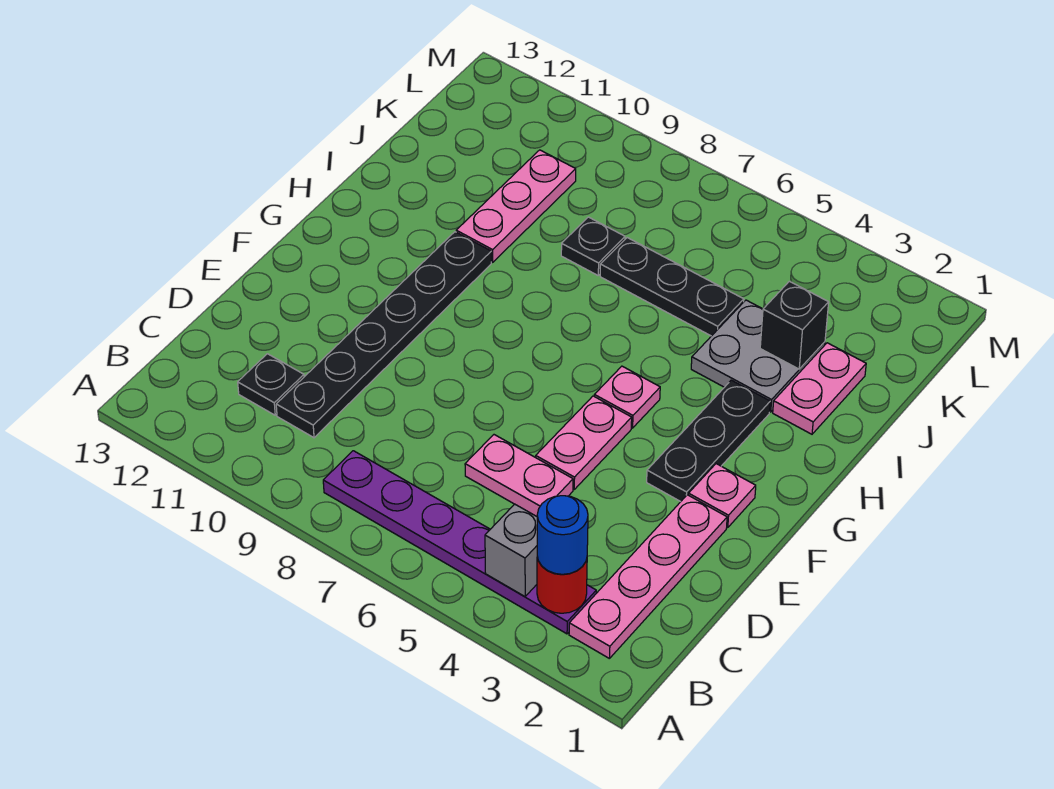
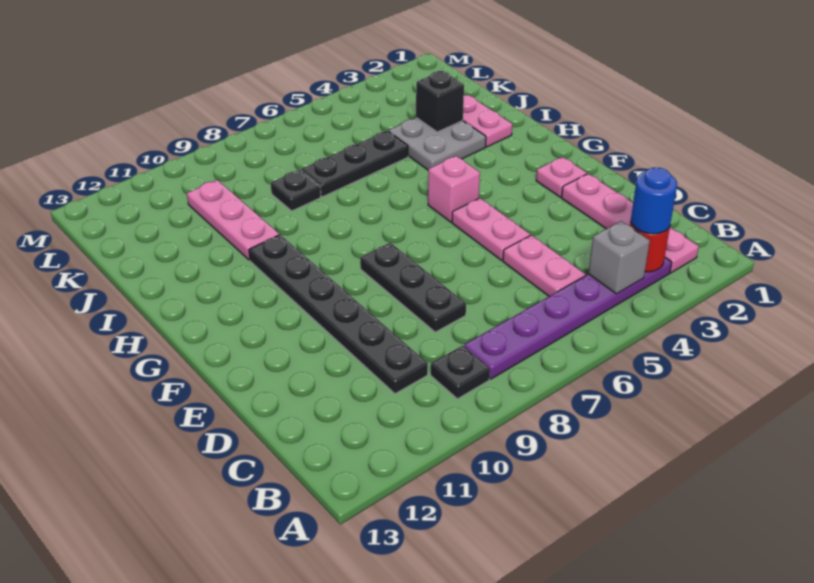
black plate C11 level 1 -> black plate B9 level 1
pink plate D5:D6 level 1 -> pink plate C5:D5 level 1
black plate F3:H3 level 1 -> black plate D8:F8 level 1
pink plate G5 level 1 -> pink brick G5 level 1

